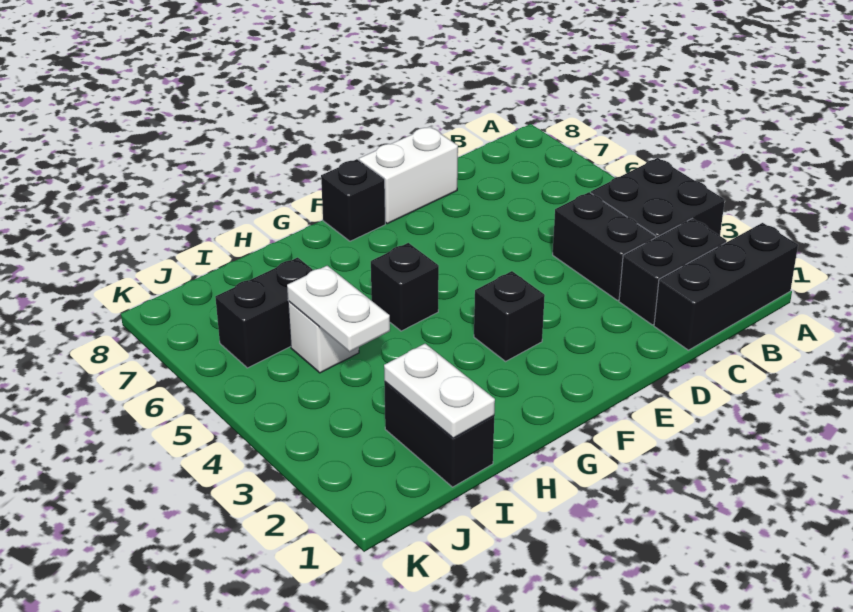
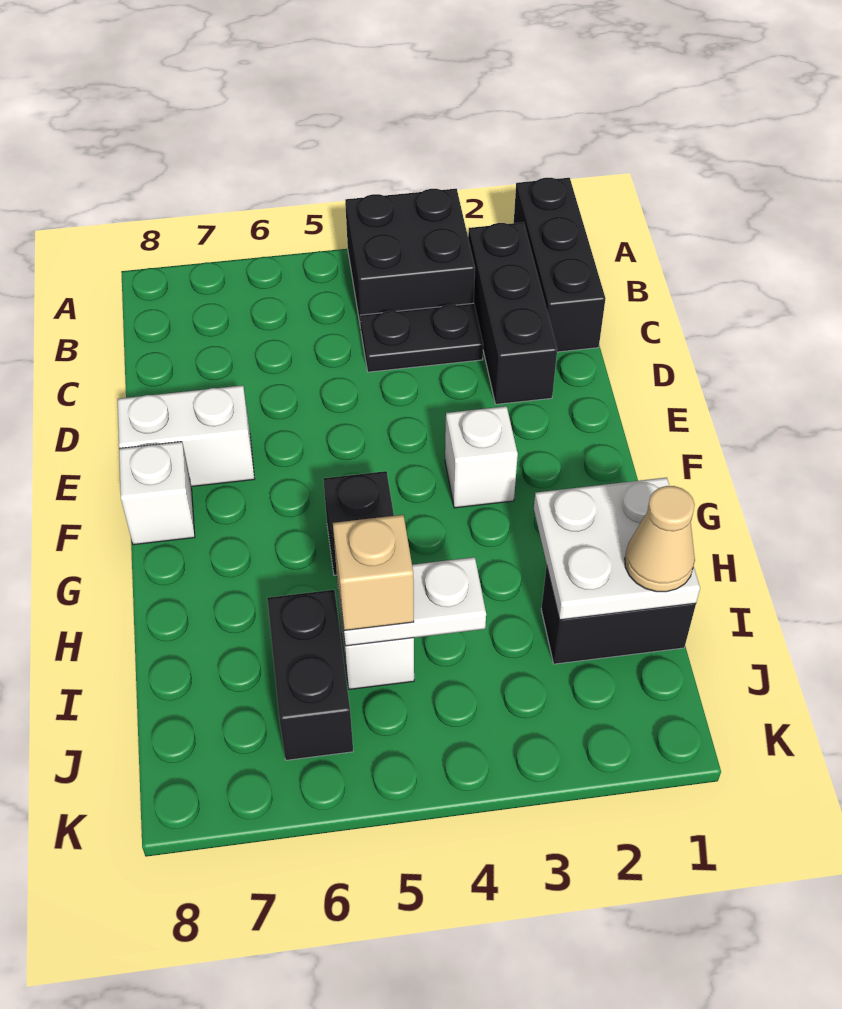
black brick B2:C2 level 1 -> black brick B2:D2 level 1
black brick C3:C4 level 1 -> black plate C3:C4 level 1
white brick D8:E8 level 1 -> white brick E7:E8 level 1
black brick F3 level 1 -> white brick F3 level 1
black brick F8 level 1 -> white brick F8 level 1
white plate I1:I2 level 2 -> white plate H1:I2 level 2
none -> tan cone I1 level 3
none -> tan brick I5 level 3

